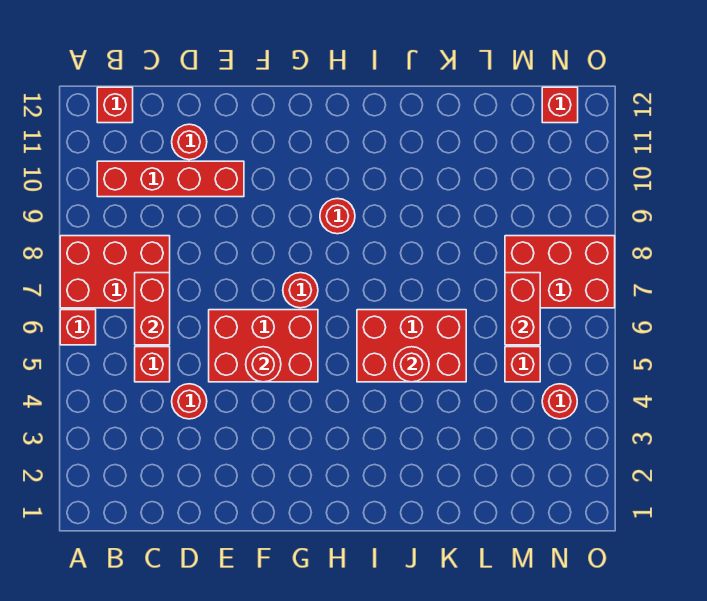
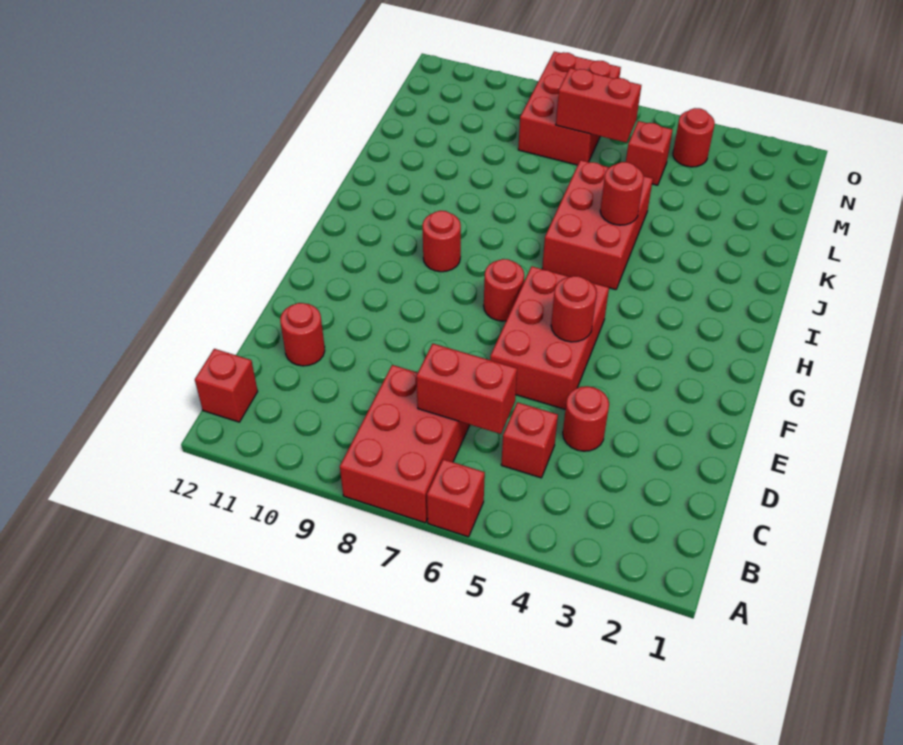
red brick B10:E10 level 1 -> none
red brick N12 level 1 -> none

